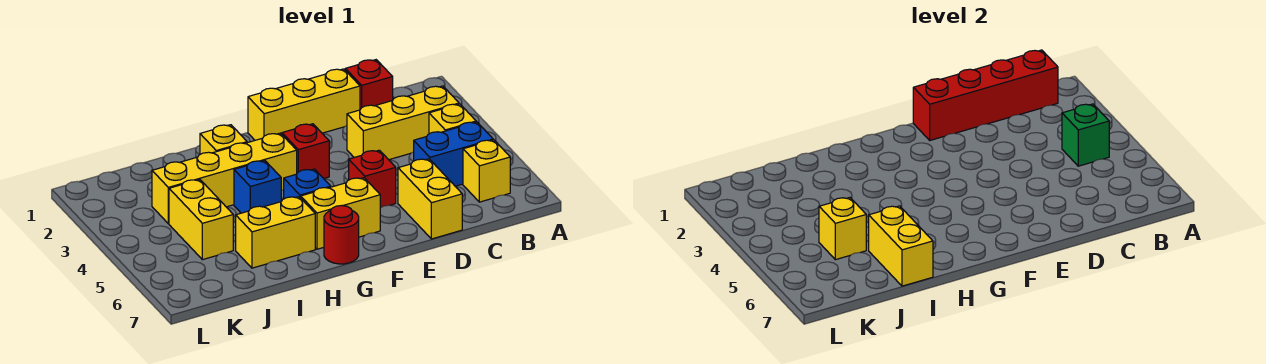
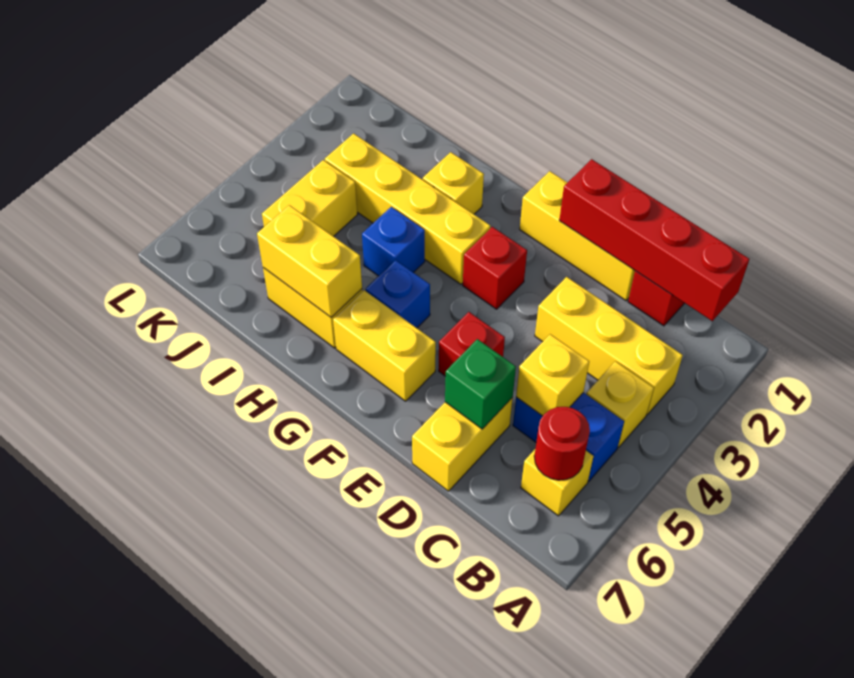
green brick B4 level 2 -> green brick D6 level 2
red round brick G7 level 1 -> red round brick B6 level 2
yellow brick I6:I7 level 2 -> yellow brick H6:I6 level 2
yellow brick J5 level 2 -> yellow brick C5 level 2

